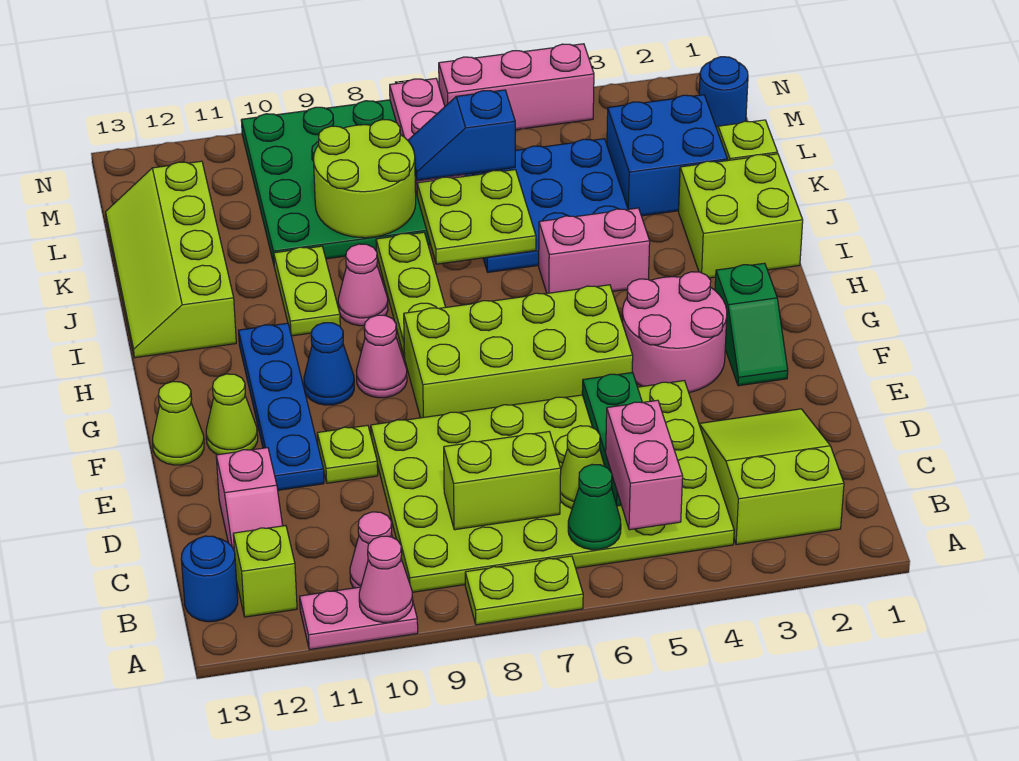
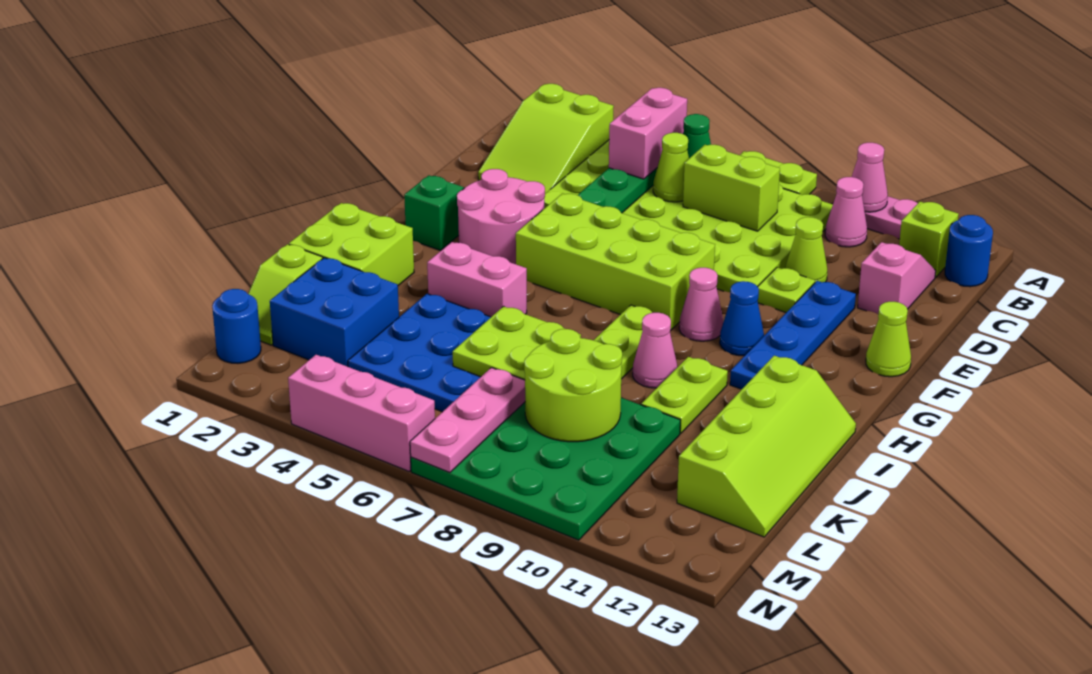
lime cone F12 level 1 -> lime cone D10 level 1
blue slope L6:L7 level 3 top 6 -> none

